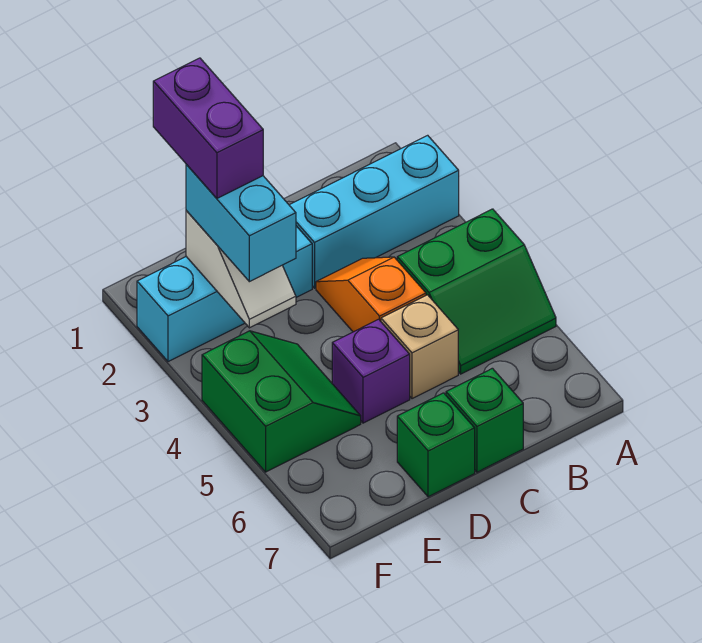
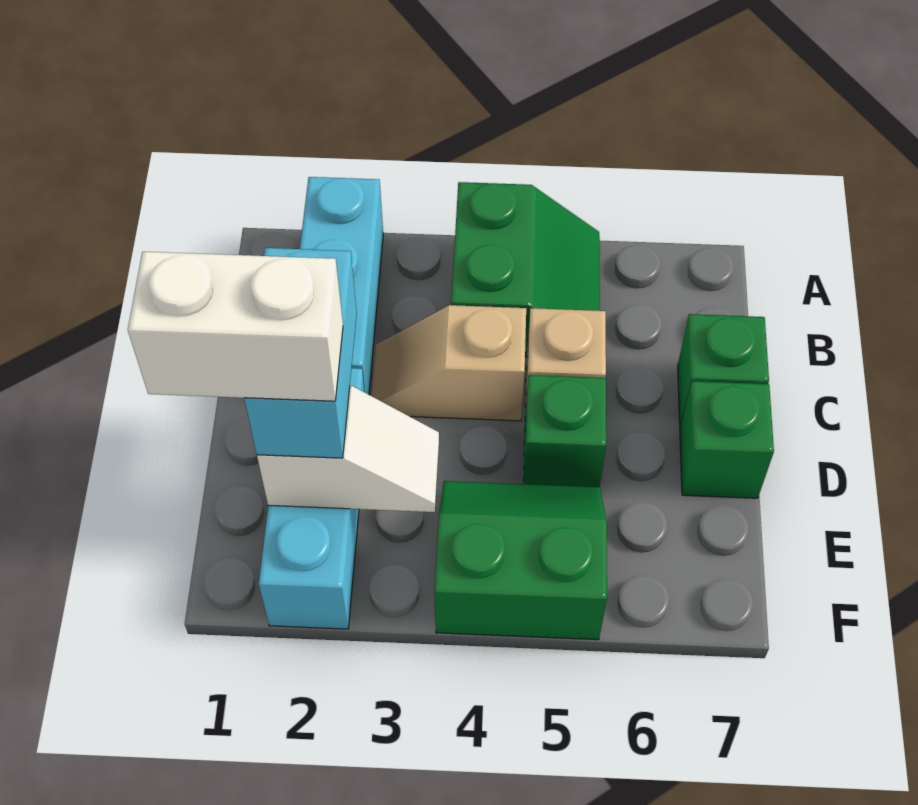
orange slope C3:C4 level 1 top 4 -> tan slope C3:C4 level 1 top 4
purple brick D5 level 1 -> green brick D5 level 1
purple brick E1:E2 level 4 -> white brick E1:E2 level 4
cyan brick E2:E3 level 3 -> cyan brick D2:E2 level 3

